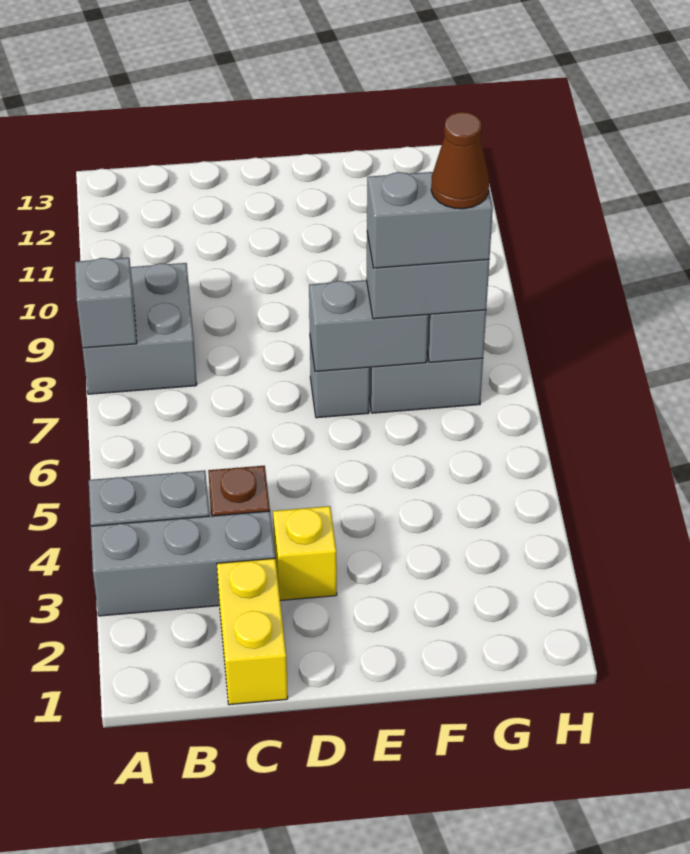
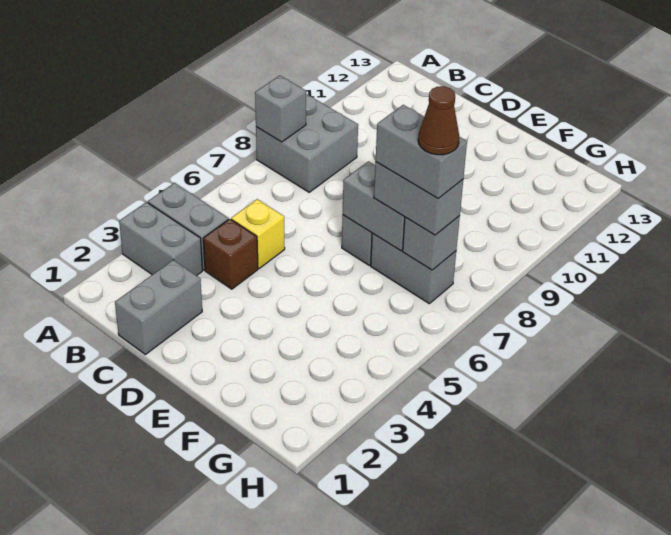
grey brick A3:C3 level 1 -> grey brick A3:B3 level 1
yellow brick C1:C2 level 1 -> grey brick C1:C2 level 1
yellow brick D3 level 1 -> yellow brick C5 level 1

